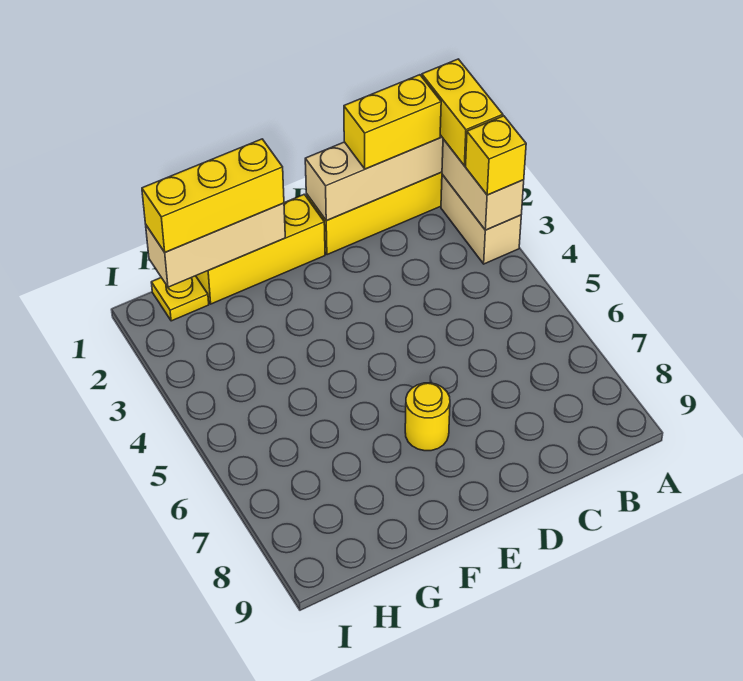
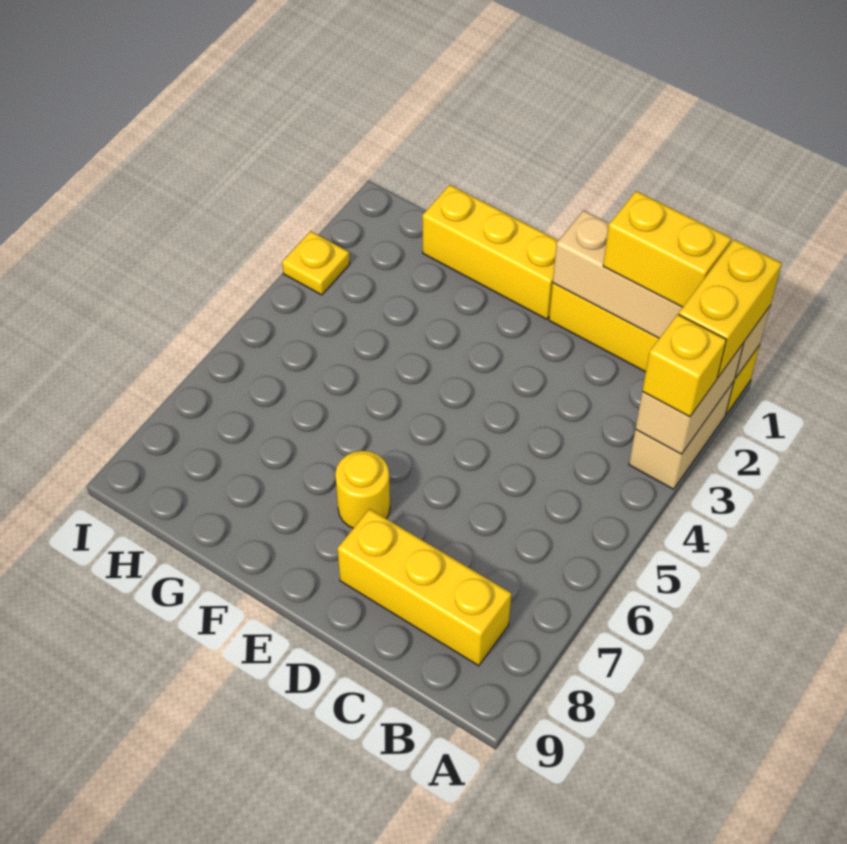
tan brick F1:H1 level 2 -> none
yellow brick F1:H1 level 3 -> yellow brick B8:D8 level 1
yellow plate H1 level 1 -> yellow plate I3 level 1

